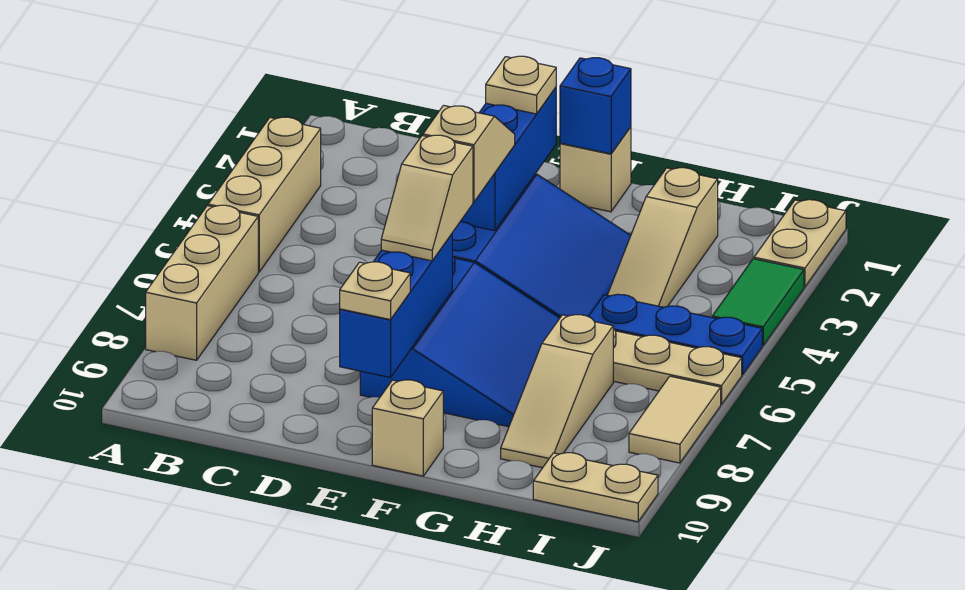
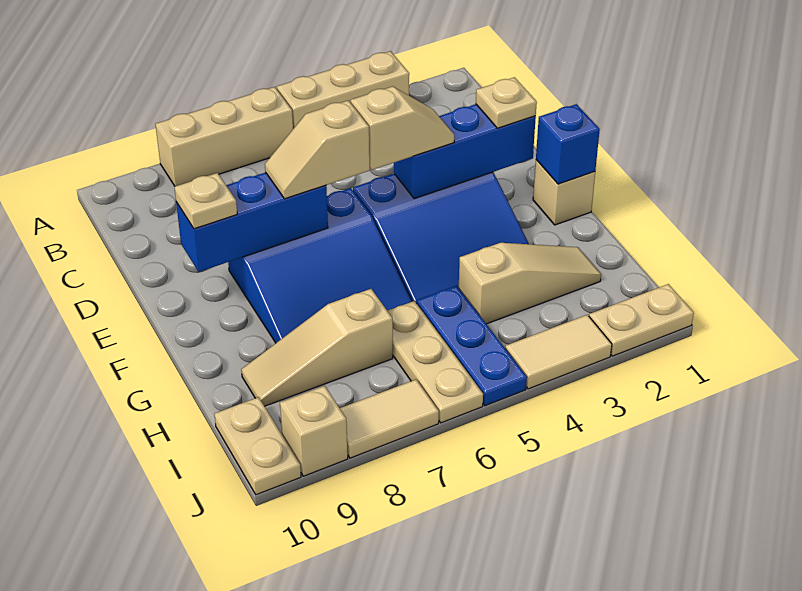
tan brick F10 level 1 -> tan brick J9 level 1
tan slope H2:H4 level 1 top 2 -> tan slope H2:H4 level 1 top 4
green tile J3:J4 level 1 -> tan tile J3:J4 level 1

